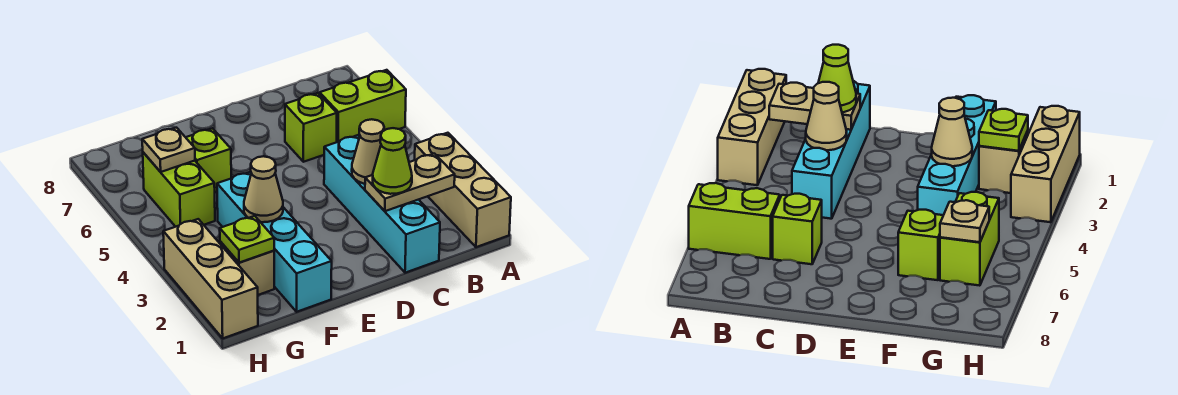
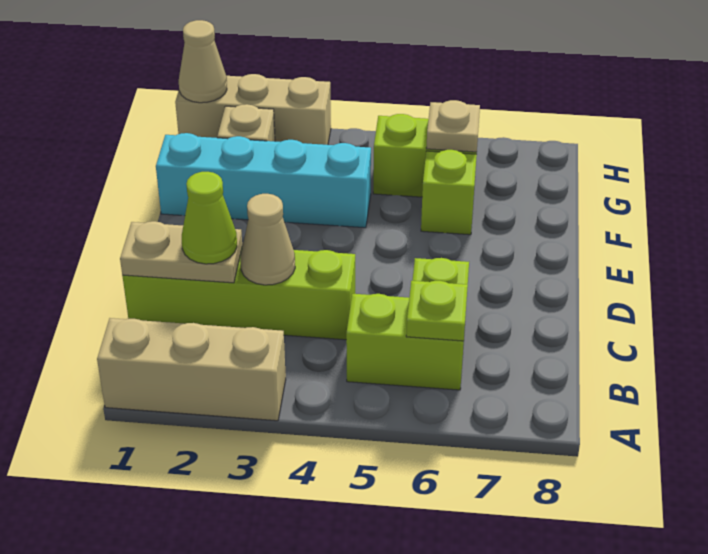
lime brick A6:B6 level 1 -> lime brick B5:B6 level 1
tan plate B2:C2 level 2 -> tan plate C1:C2 level 2
cyan brick C1:C4 level 1 -> lime brick C1:C4 level 1
tan cone F3 level 2 -> tan cone H1 level 2
lime plate G2 level 2 -> lime plate B6 level 2

